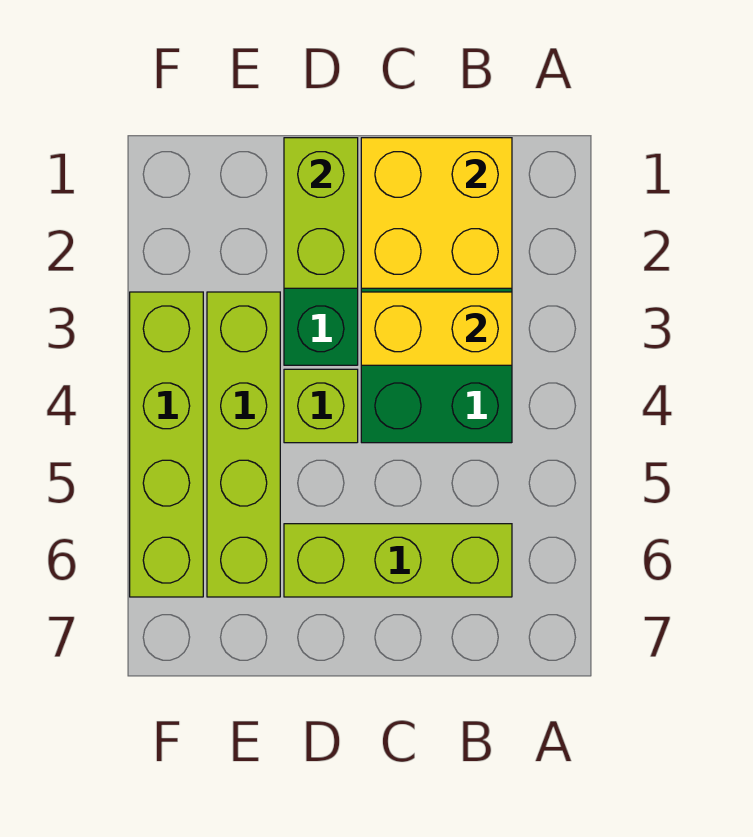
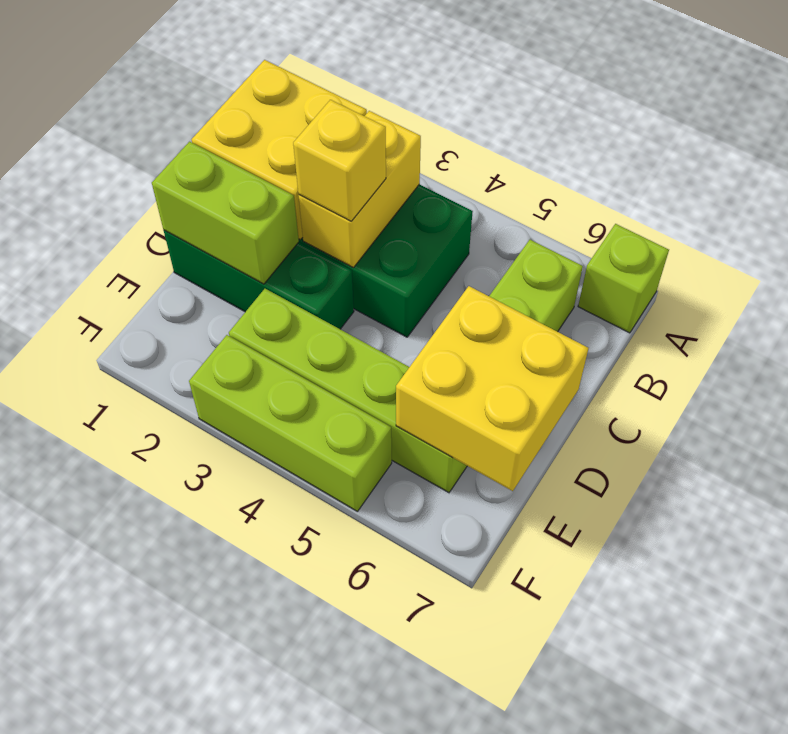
none -> yellow brick C3 level 3
lime brick D4 level 1 -> lime brick A7 level 1
none -> yellow brick D6:E7 level 2
lime brick F3:F6 level 1 -> lime brick F3:F5 level 1

